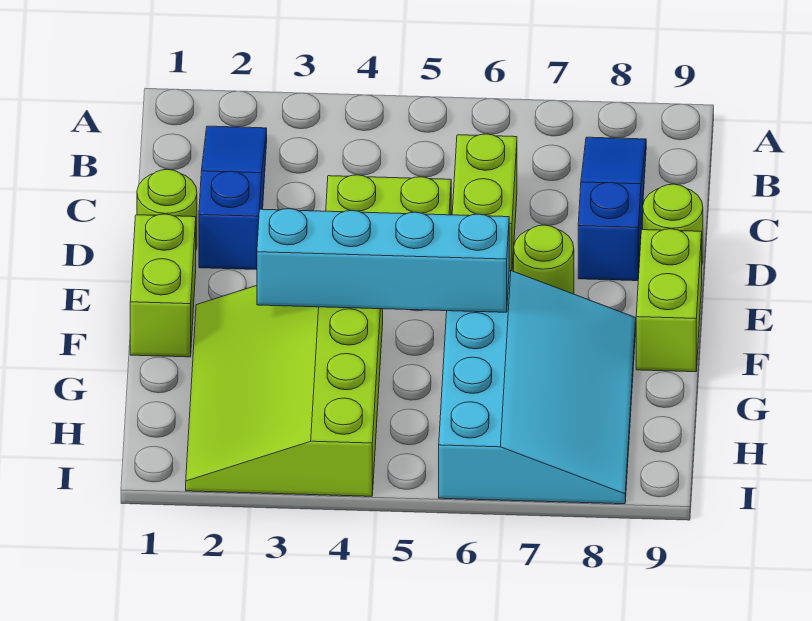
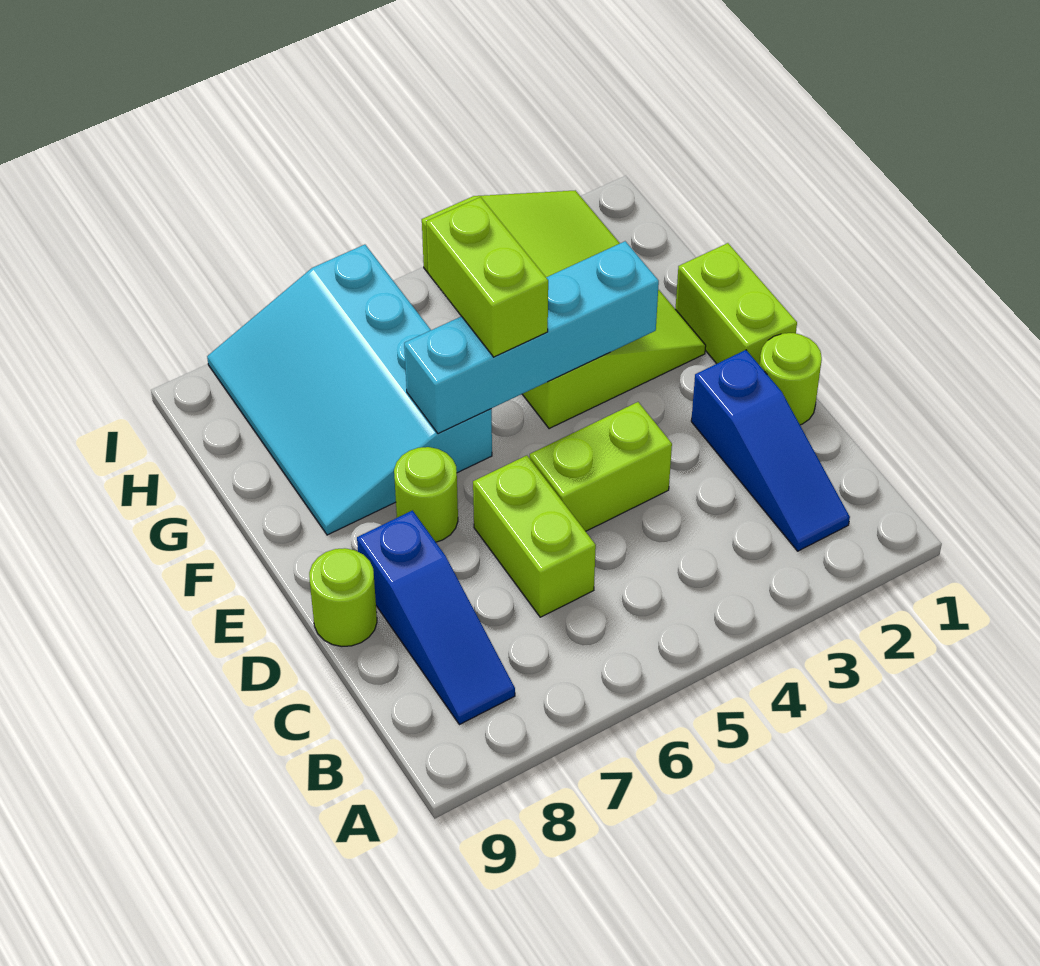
lime brick E9:F9 level 1 -> lime brick F5:G5 level 3

